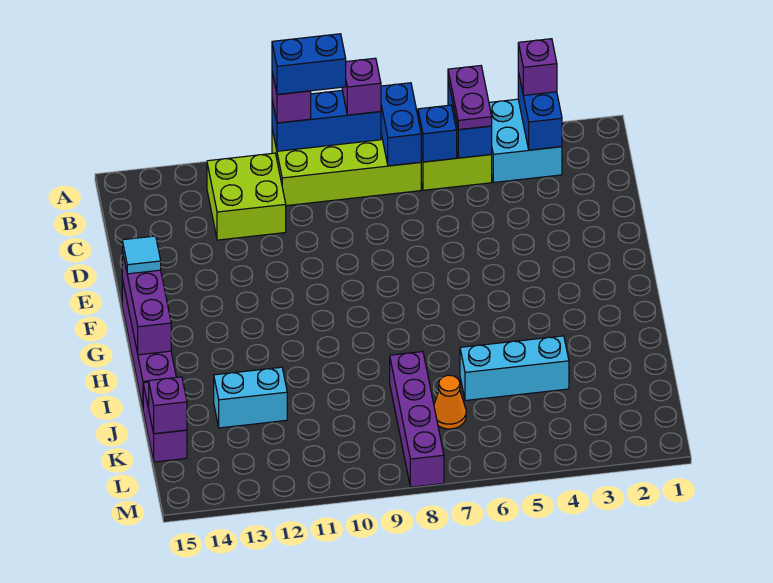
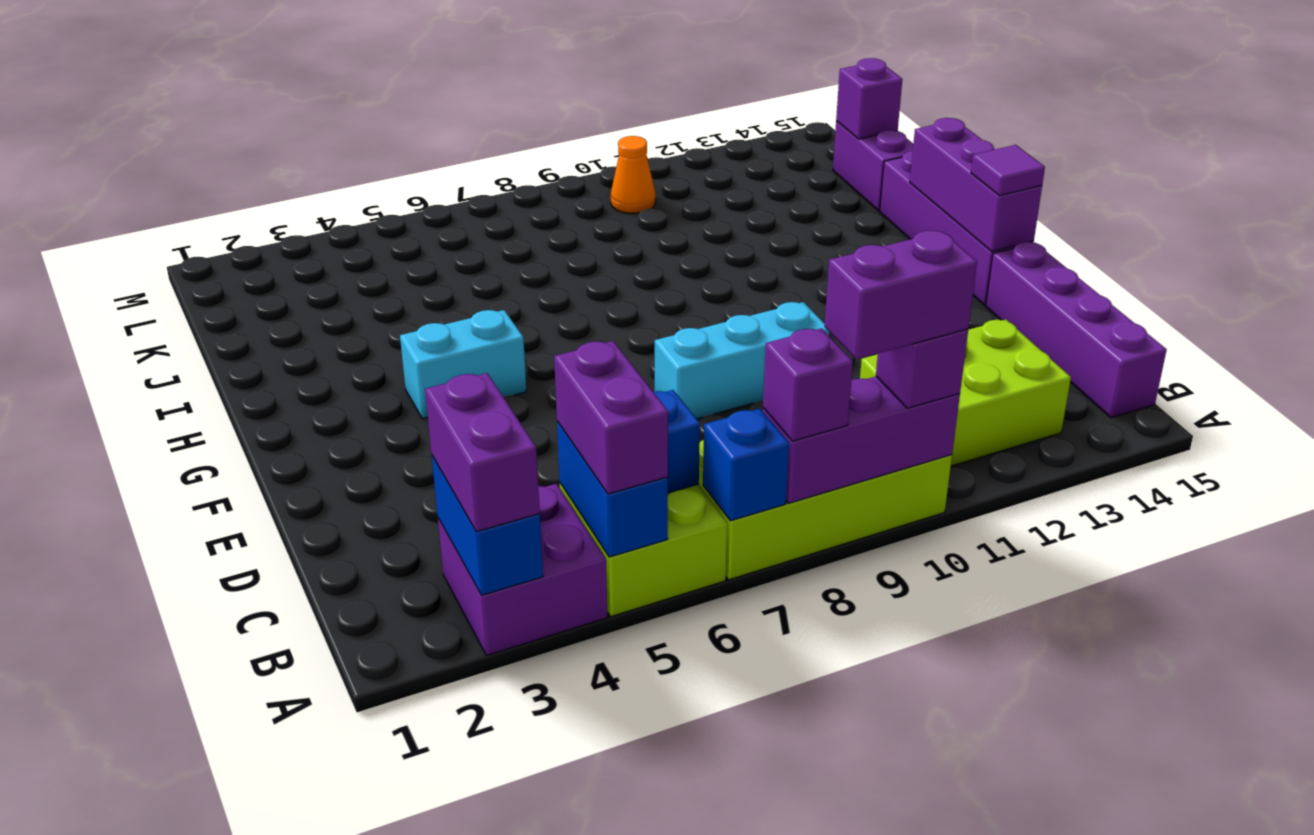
cyan brick A3:B4 level 1 -> purple brick A3:B4 level 1
purple brick A3 level 3 -> purple brick A3:B3 level 3
purple plate A5:B5 level 3 -> purple brick A5:B5 level 3
blue brick A7:B7 level 2 -> blue brick A7 level 2
blue brick A8:A10 level 2 -> purple brick A8:A10 level 2
blue brick A9:A10 level 4 -> purple brick A9:A10 level 4
lime brick B11:C12 level 1 -> lime brick B11:C13 level 1
cyan tile F15 level 3 -> purple tile F15 level 3
cyan brick J4:J6 level 1 -> cyan brick E8:E10 level 1
purple brick J8:M8 level 1 -> purple brick B15:E15 level 1
cyan brick J12:J13 level 1 -> cyan brick G4:G5 level 1
orange cone K7 level 1 -> orange cone L10 level 1

